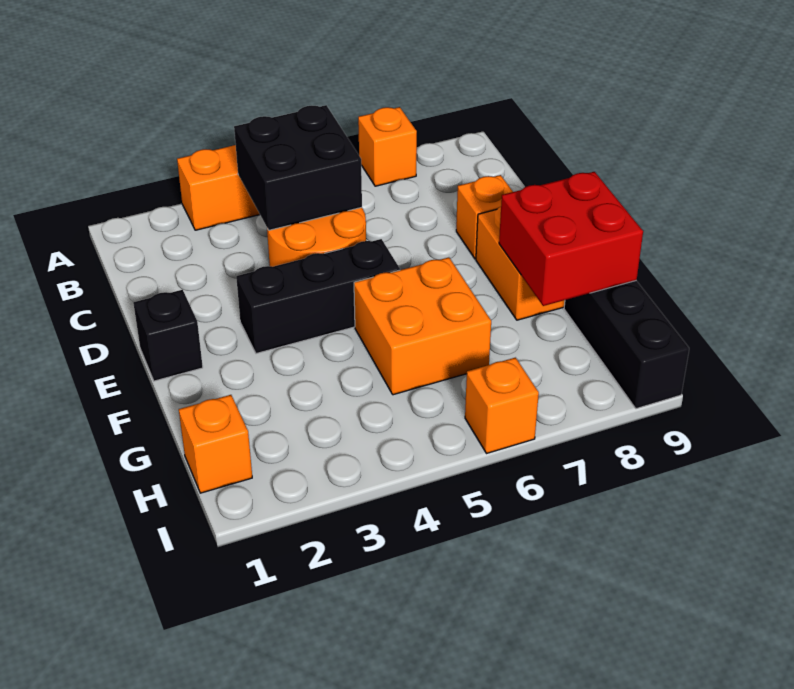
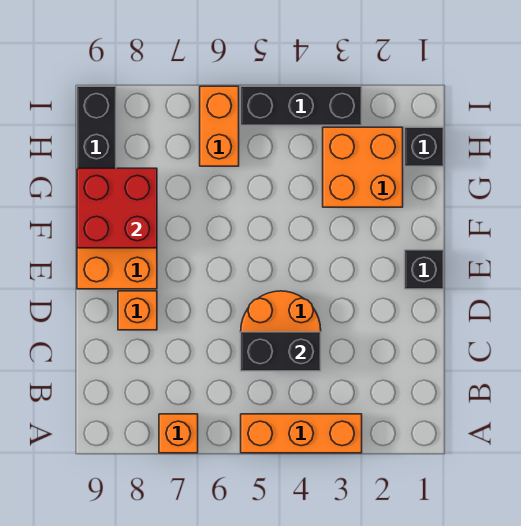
black brick B4:C5 level 2 -> black brick C4:C5 level 2
black brick E3:E5 level 1 -> black brick I3:I5 level 1
orange brick F5:G6 level 1 -> orange brick G2:H3 level 1
orange brick H1 level 1 -> black brick H1 level 1
orange brick I6 level 1 -> orange brick H6:I6 level 1

